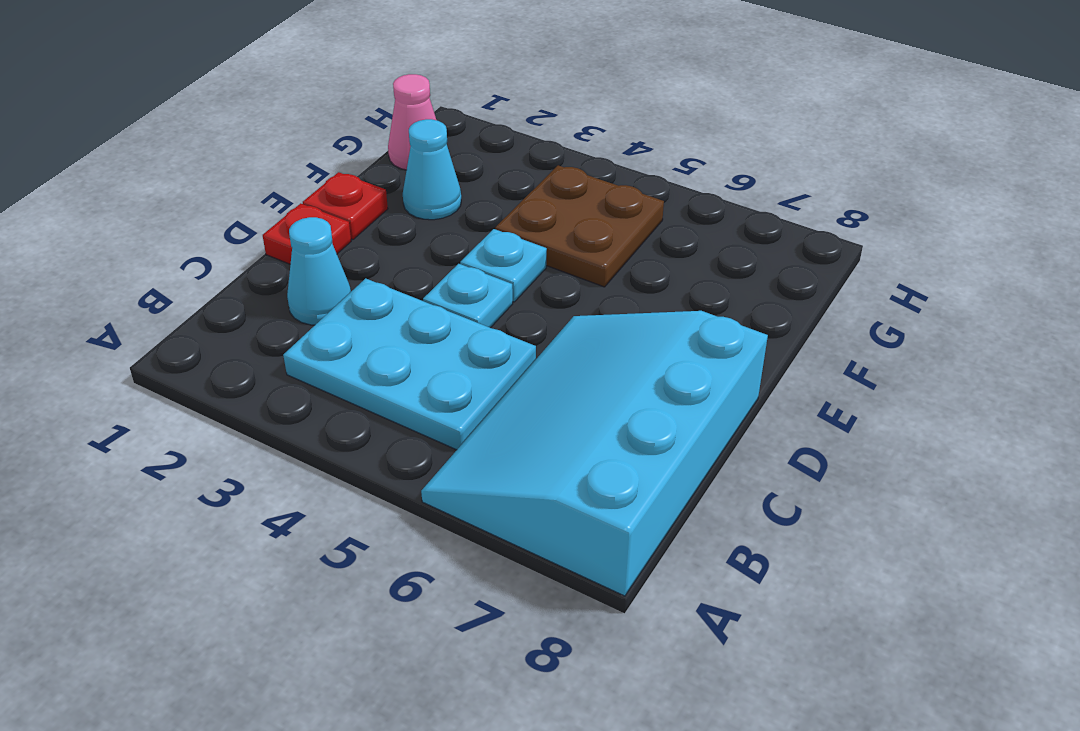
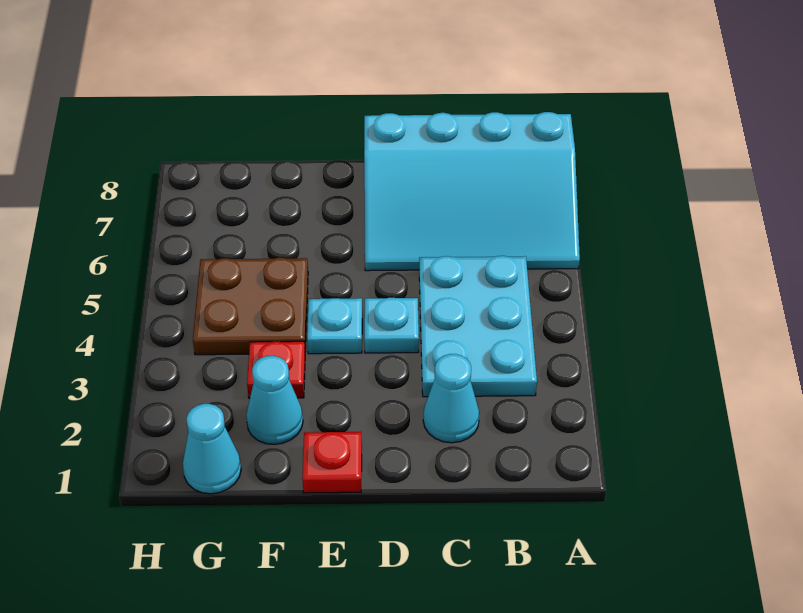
red plate D1 level 1 -> red plate F3 level 1
pink cone G1 level 1 -> cyan cone G1 level 1

